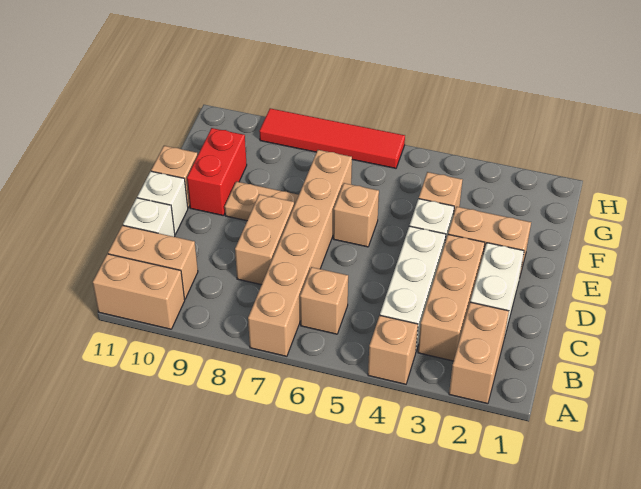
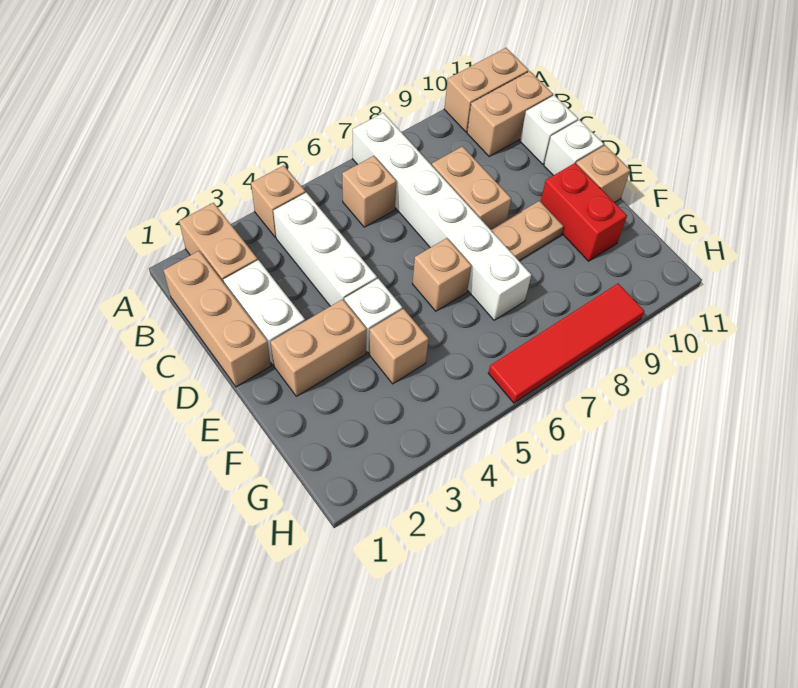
tan brick A7:F7 level 1 -> white brick A7:F7 level 1
tan brick B3:D3 level 1 -> tan brick B1:D1 level 1

